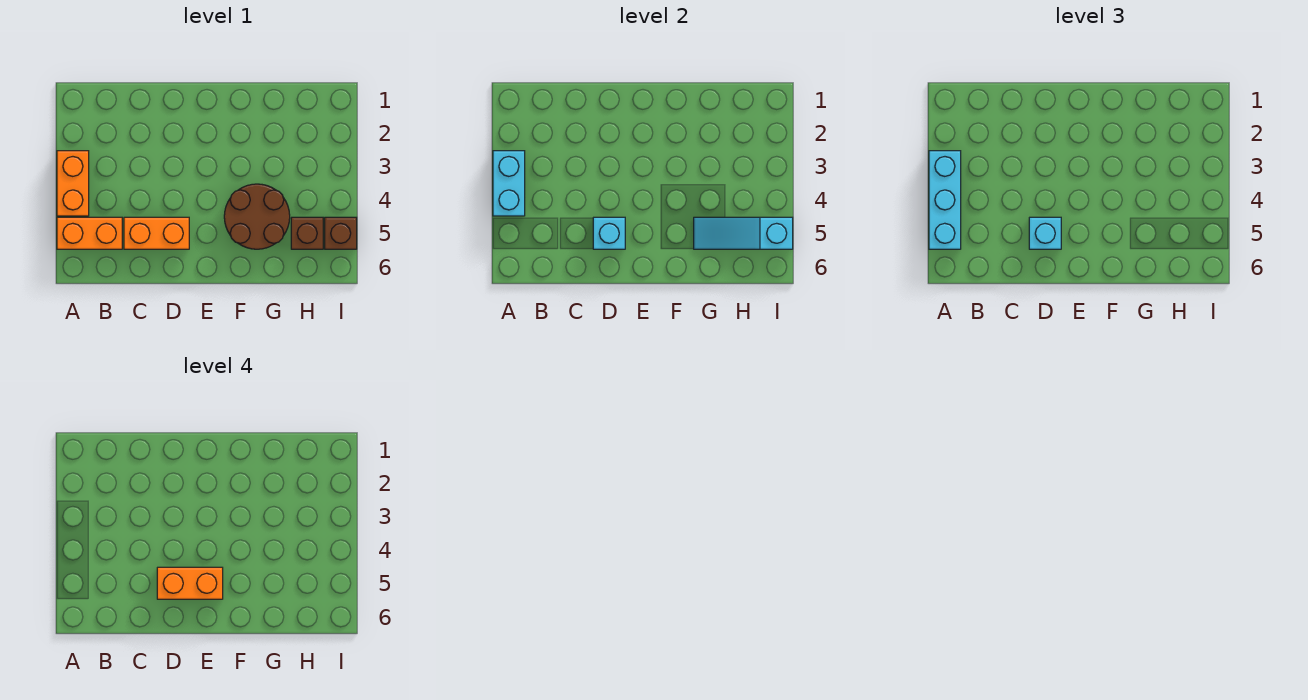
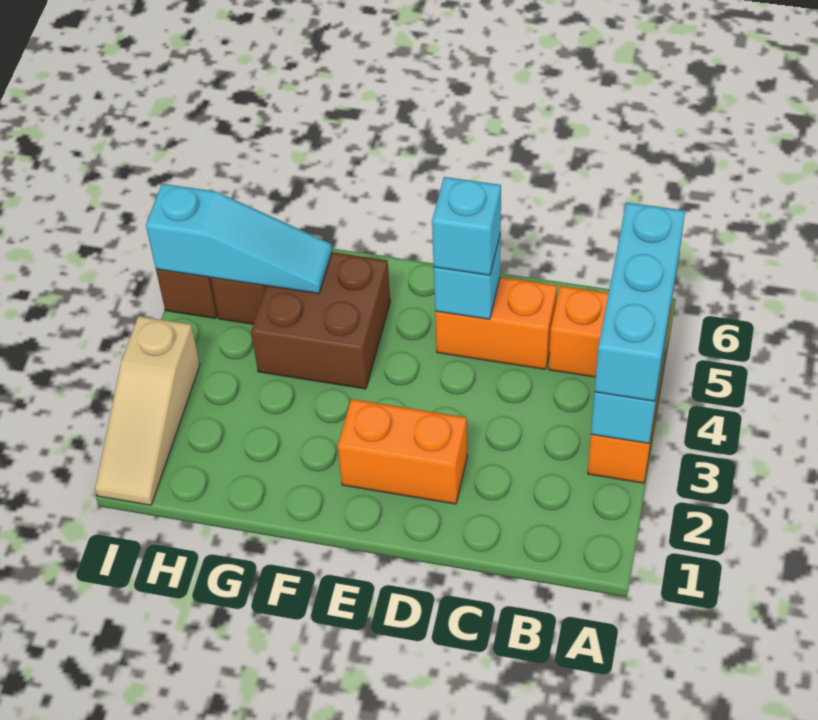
orange brick D5:E5 level 4 -> orange brick D2:E2 level 1
brown round brick F4:G5 level 1 -> brown brick F4:G5 level 1
none -> tan slope I1:I3 level 1 top 3

